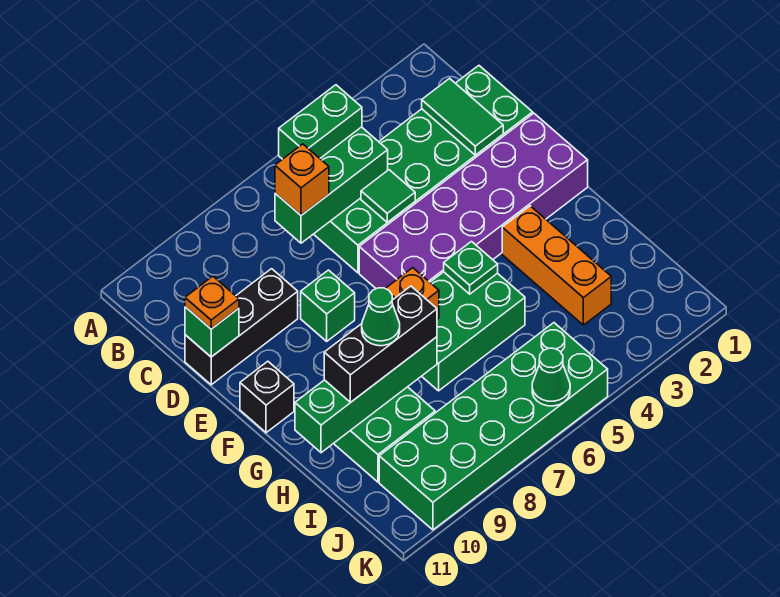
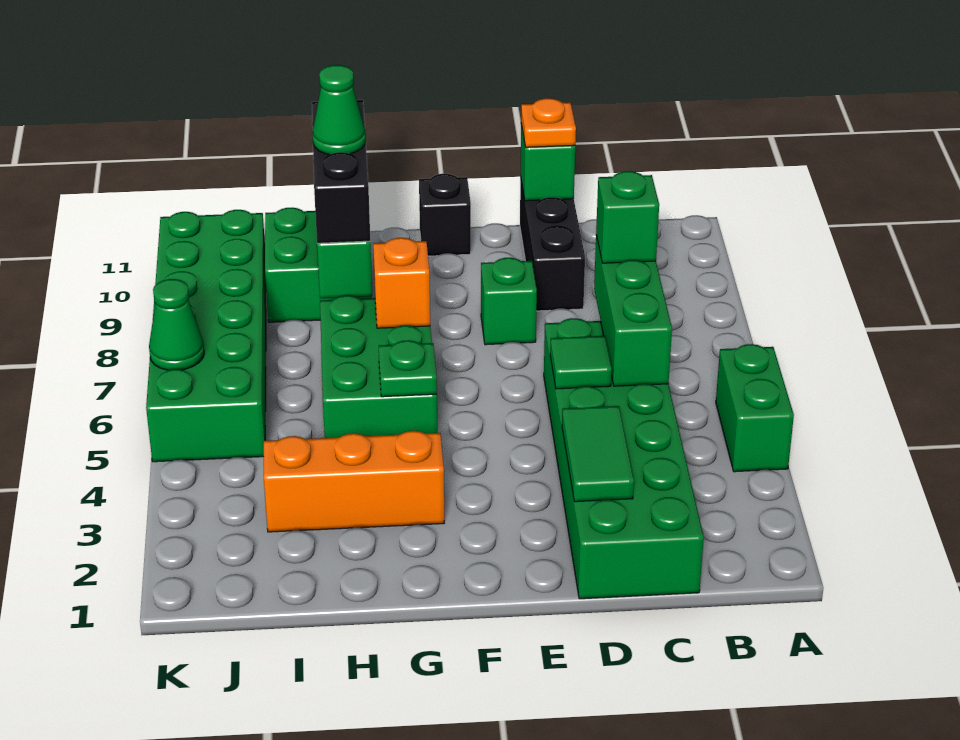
green tile C2:D2 level 2 -> green tile D2:D3 level 2
orange brick C7 level 3 -> green brick C7 level 3
purple brick E1:F6 level 1 -> none

